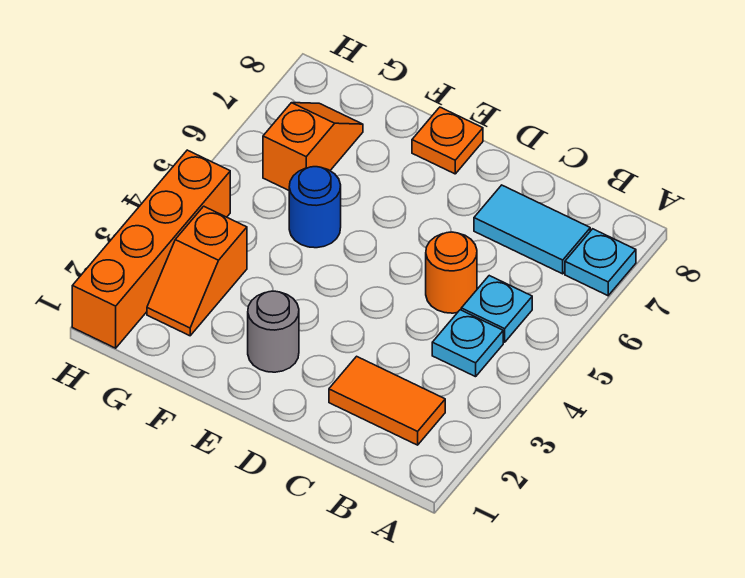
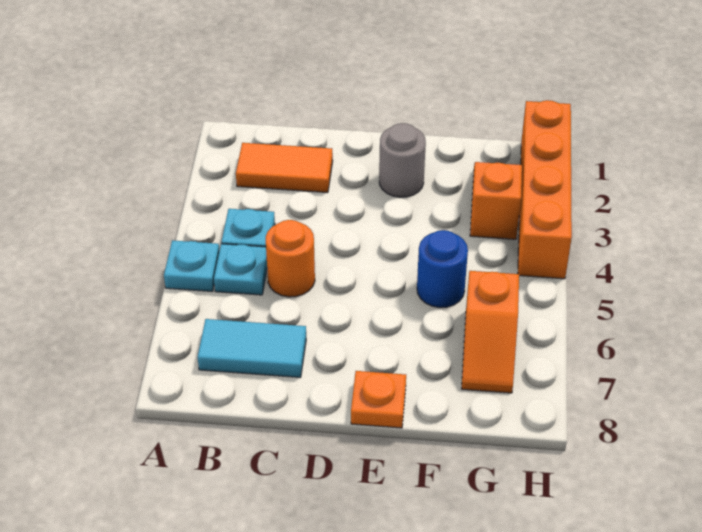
cyan plate A7 level 1 -> cyan plate A5 level 1

